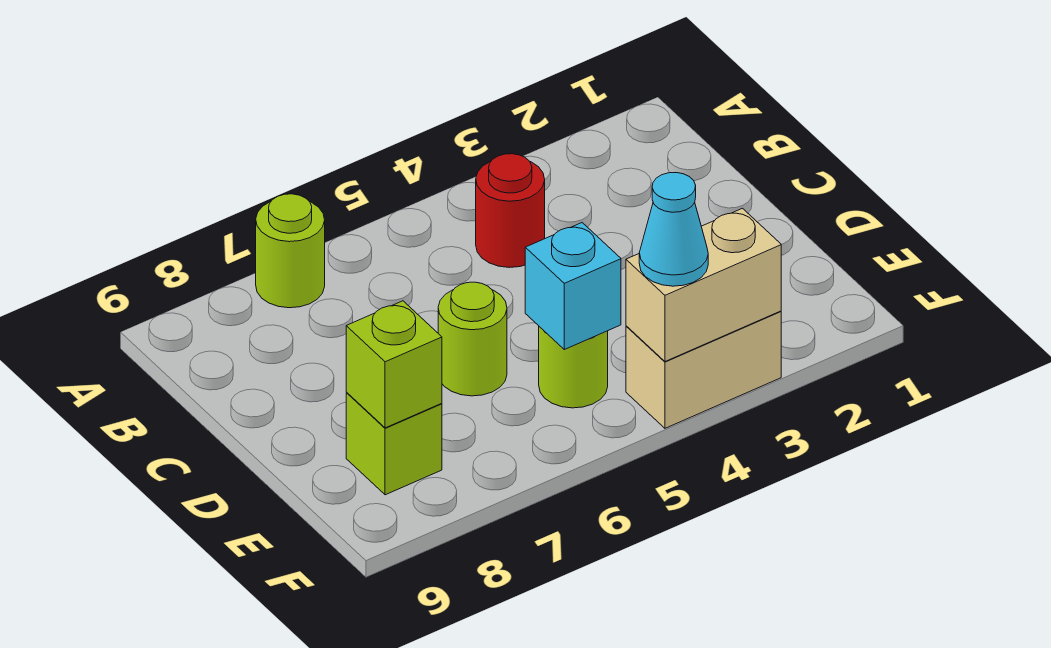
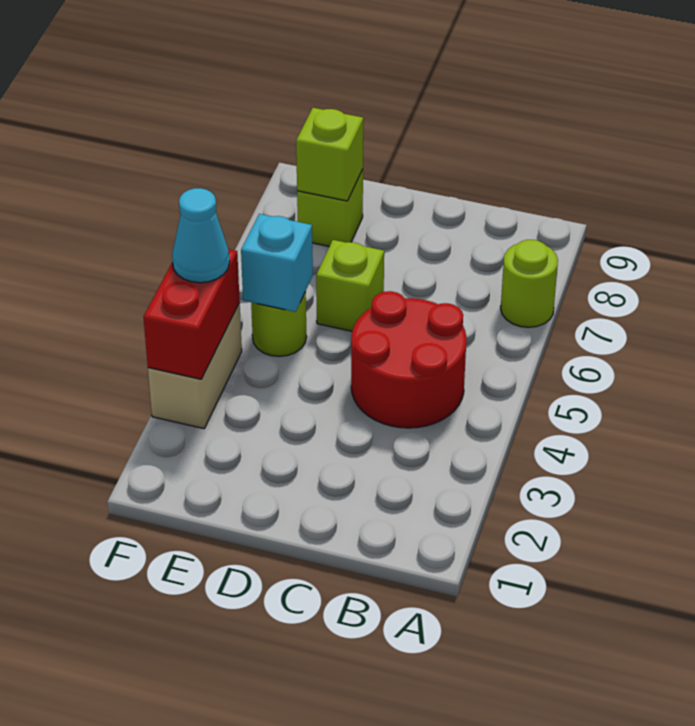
red round brick B4 level 1 -> red round brick B4:C5 level 1
lime round brick D6 level 1 -> lime brick D6 level 1
tan brick F3:F4 level 2 -> red brick F3:F4 level 2

